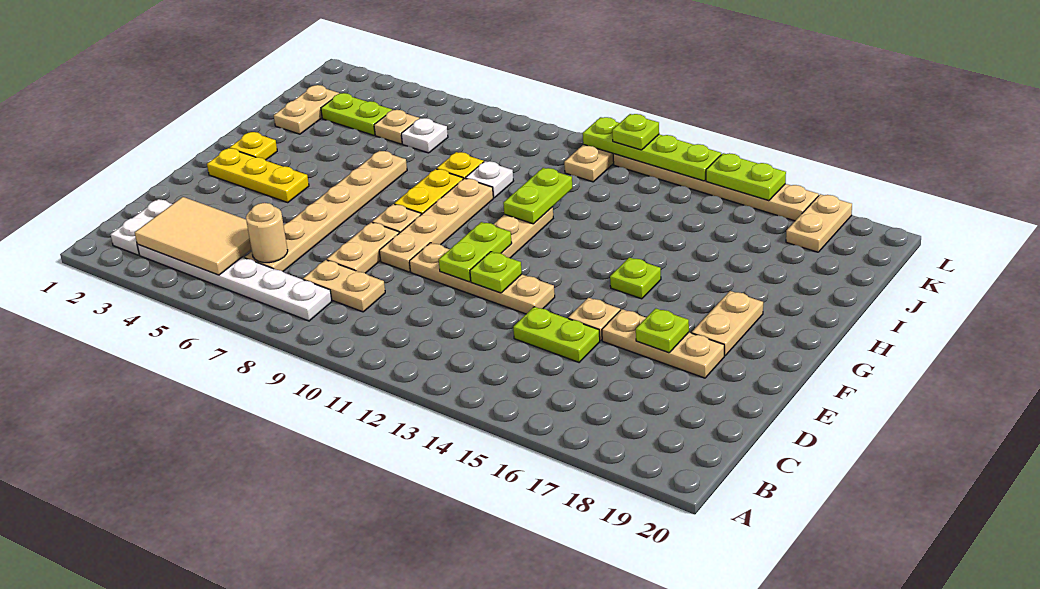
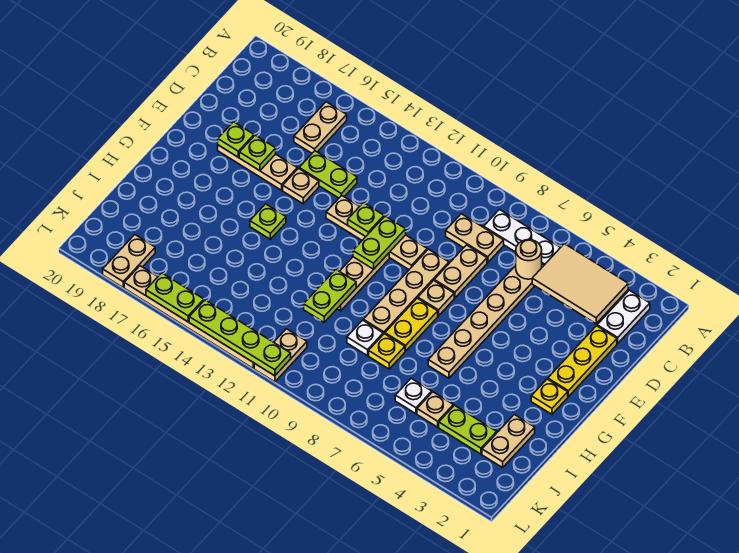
yellow plate F2:F4 level 1 -> yellow plate D2:F2 level 1
tan plate F18:G18 level 1 -> tan plate B16:C16 level 1
lime plate L12 level 3 -> lime plate E18 level 2

